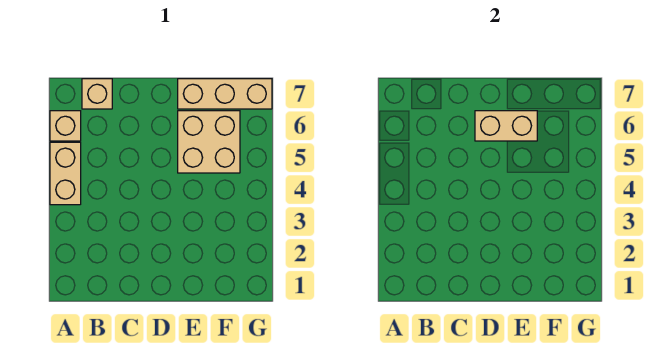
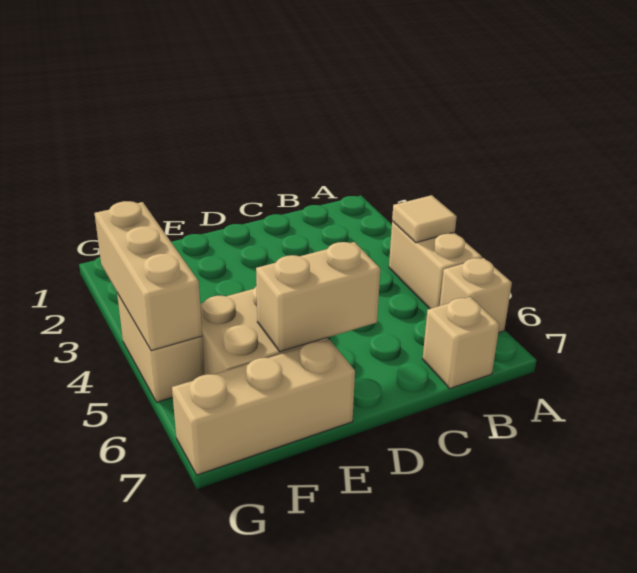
none -> tan tile A4 level 2
none -> tan brick G3:G5 level 2
none -> tan brick G4:G5 level 1

